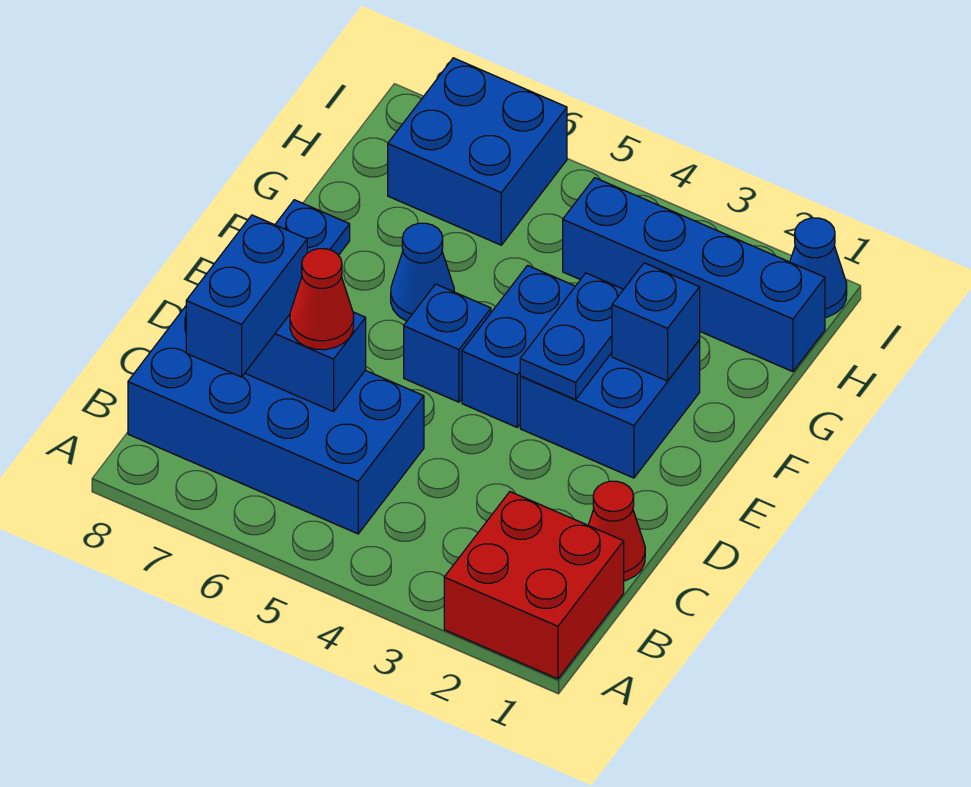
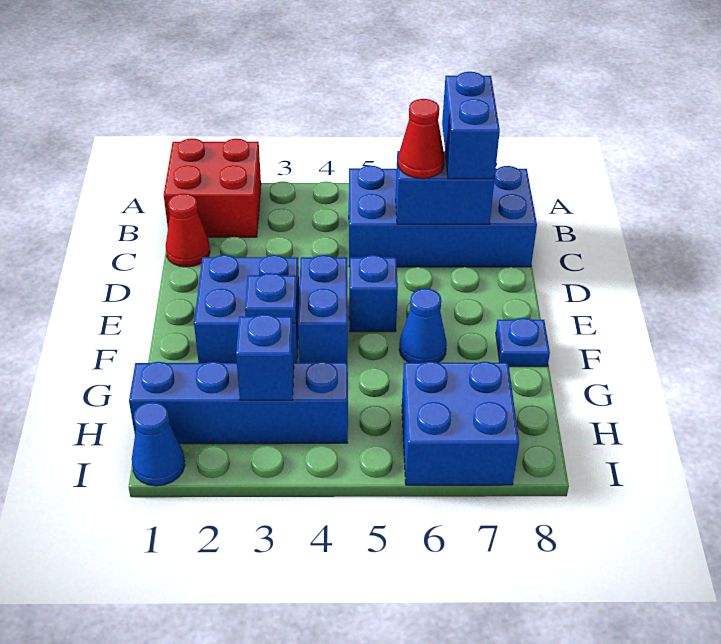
blue plate E3:F3 level 2 -> blue plate F3 level 2
blue brick F2 level 2 -> blue brick H3 level 2

